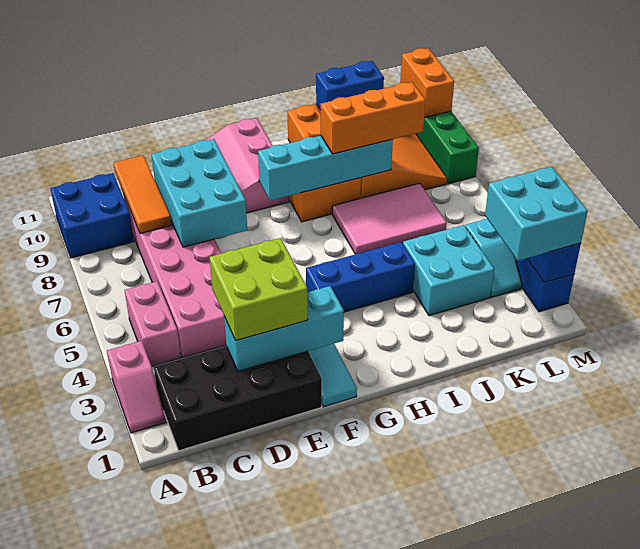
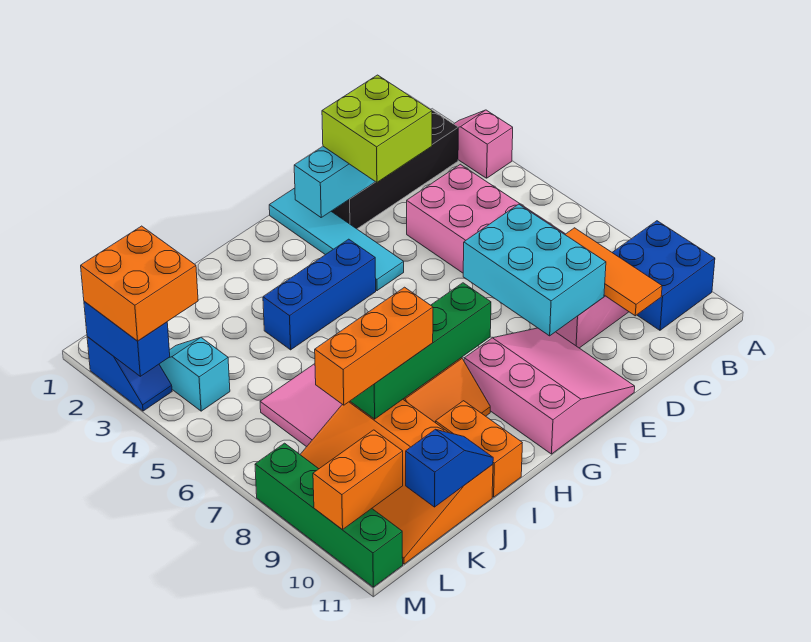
pink brick B4:B5 level 1 -> none
cyan brick G8:J8 level 2 -> green brick G8:J8 level 2
cyan brick J3:K4 level 1 -> none
blue brick J11:K11 level 2 -> blue slope J11:K11 level 2 top K
cyan brick L2:M3 level 3 -> orange brick L2:M3 level 3
orange brick M10:M11 level 2 -> orange brick L10:M10 level 2

